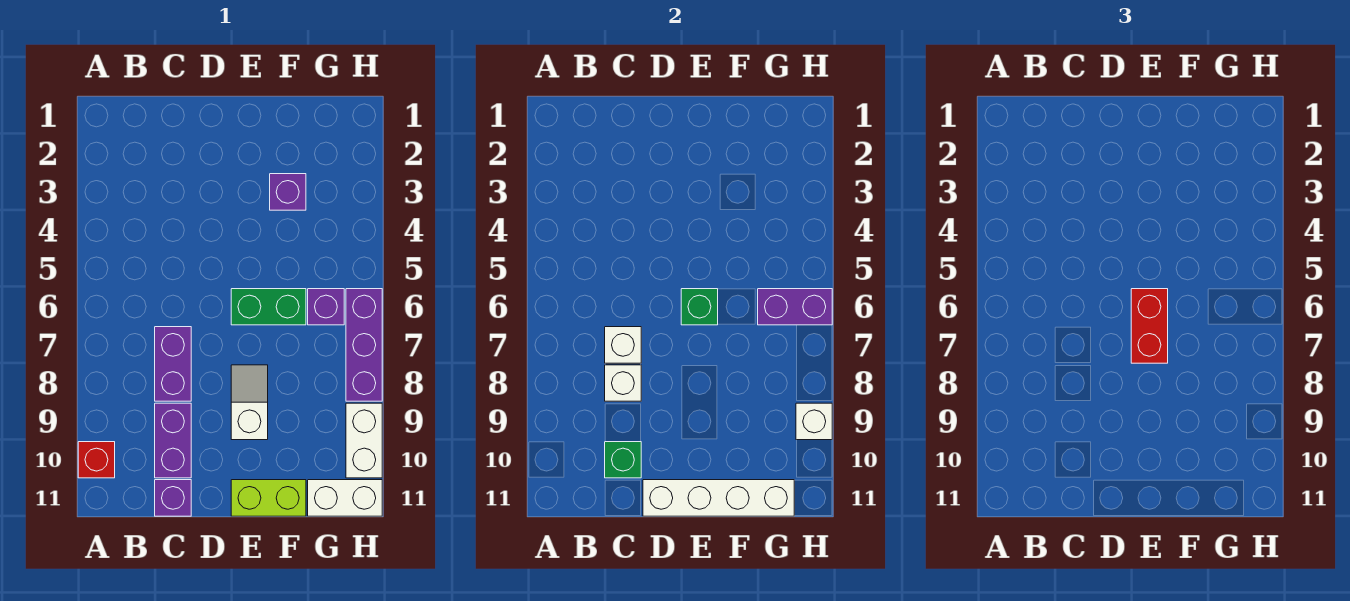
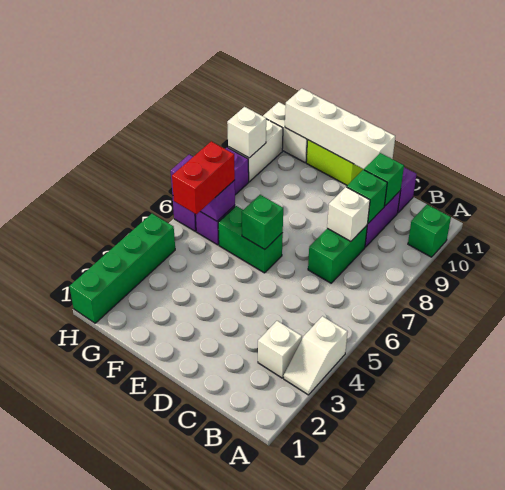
red brick A10 level 1 -> green brick A10 level 1
purple brick C7:C8 level 1 -> green brick C7:C8 level 1
white brick C7 level 2 -> white brick B3 level 1
none -> green brick C9 level 2
red brick E6:E7 level 3 -> red brick G5:G6 level 3
white slope E8:E9 level 1 top 9 -> white slope A3:A4 level 1 top 4
purple brick F3 level 1 -> none
none -> green brick H1:H4 level 1

